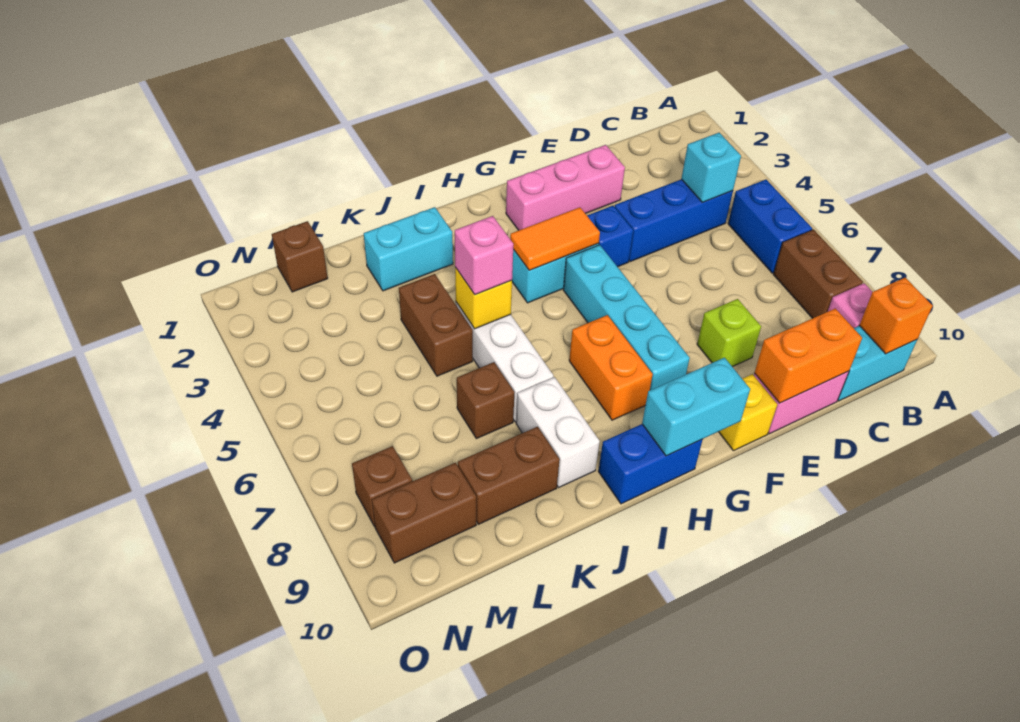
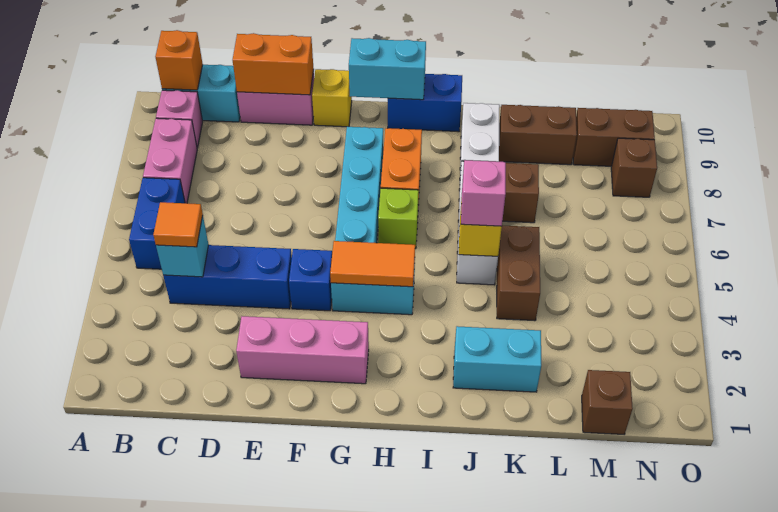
brown brick B7:B8 level 1 -> pink brick B7:B8 level 1
none -> orange tile C4 level 3
lime brick E8 level 1 -> lime brick H6 level 1

